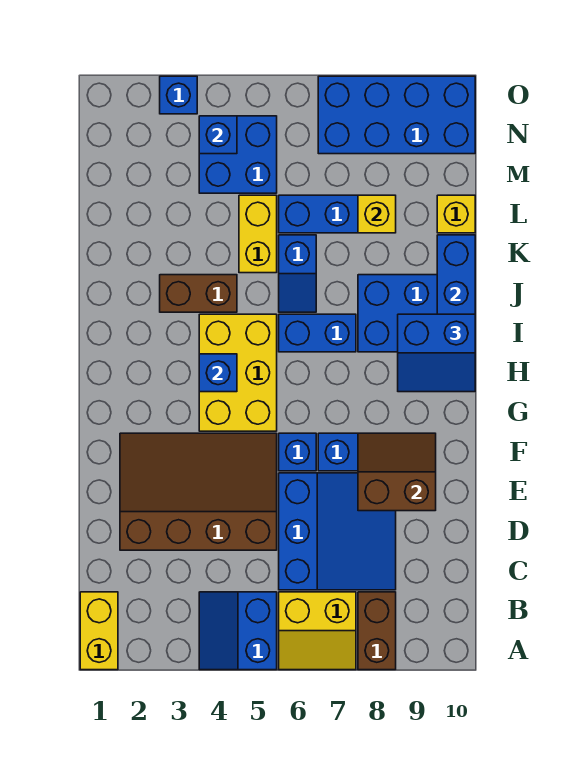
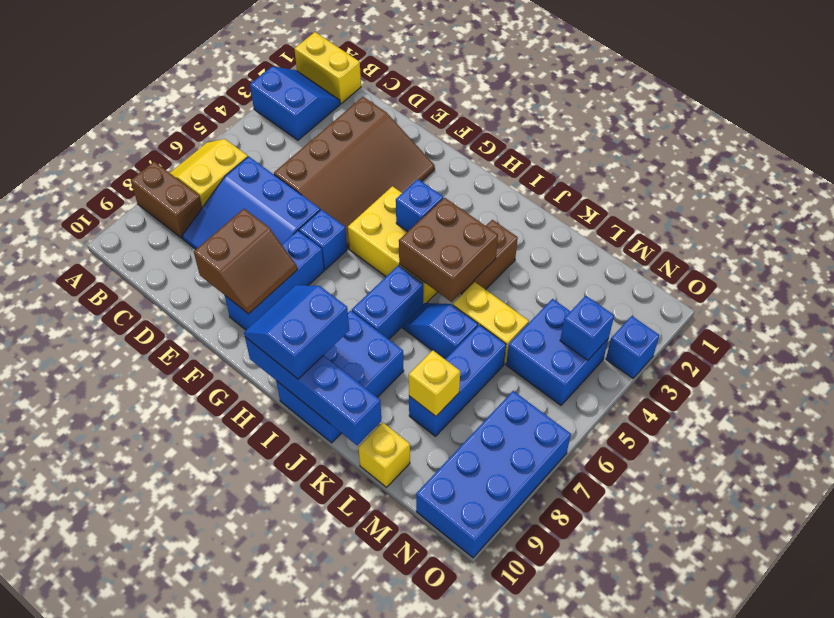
blue slope A4:B5 level 1 top 5 -> blue slope A2:B3 level 1 top 3
none -> brown brick I4:J5 level 2

